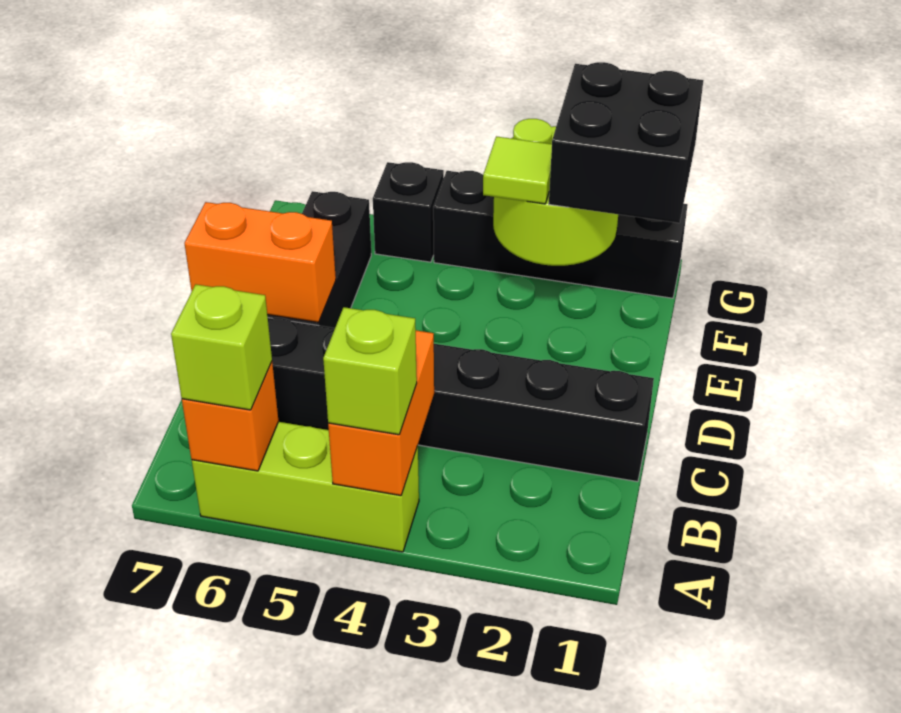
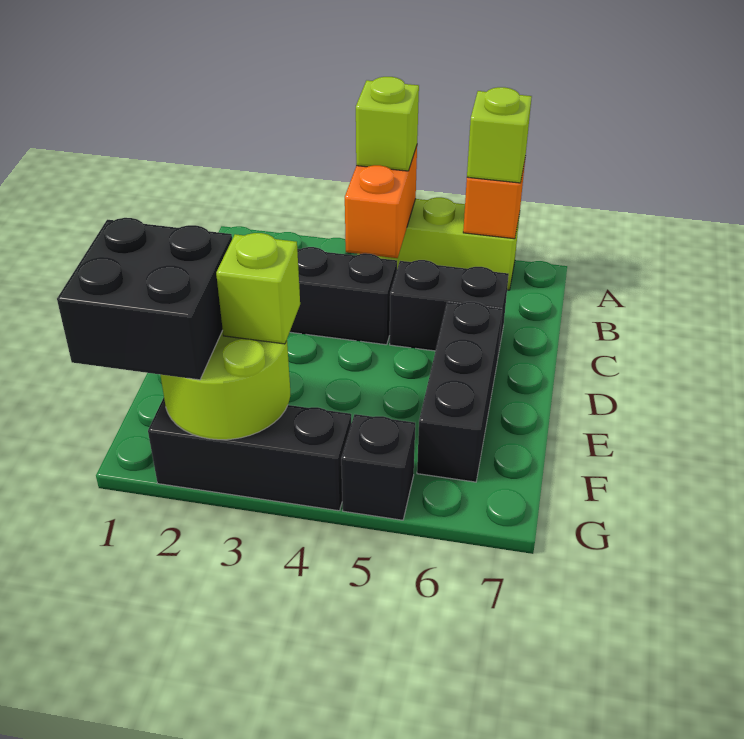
orange brick D6:D7 level 2 -> none
lime tile F3 level 3 -> lime brick F3 level 3
black brick G1:G4 level 1 -> black brick G2:G4 level 1

